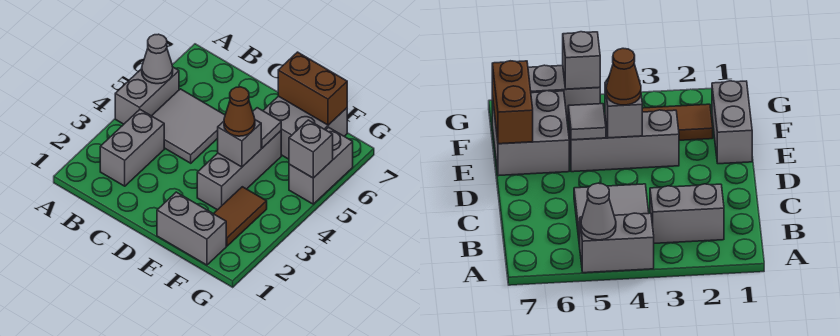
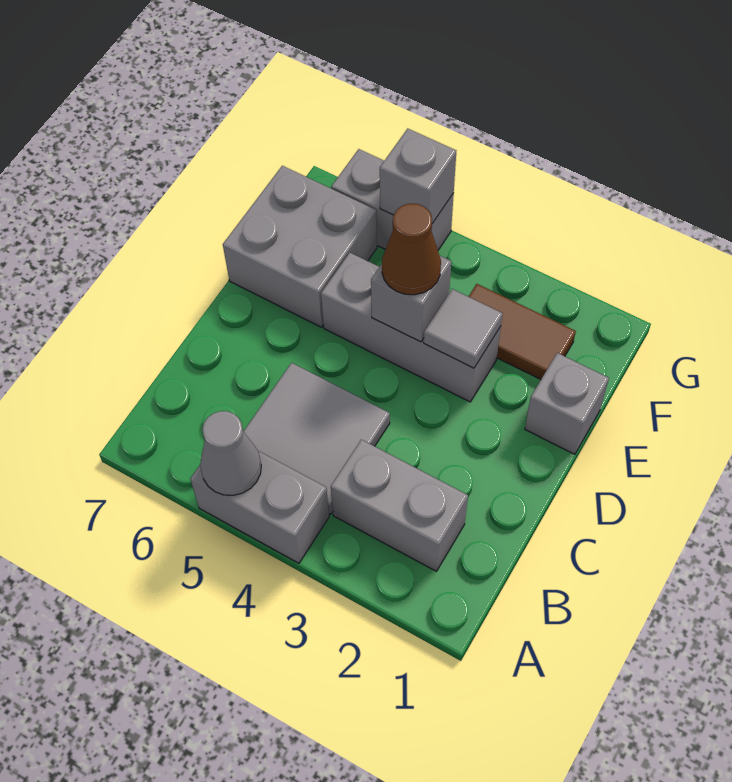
grey brick E1:F1 level 1 -> grey brick E1 level 1
grey tile E5 level 2 -> grey tile E3 level 2
brown brick E7:F7 level 2 -> none

